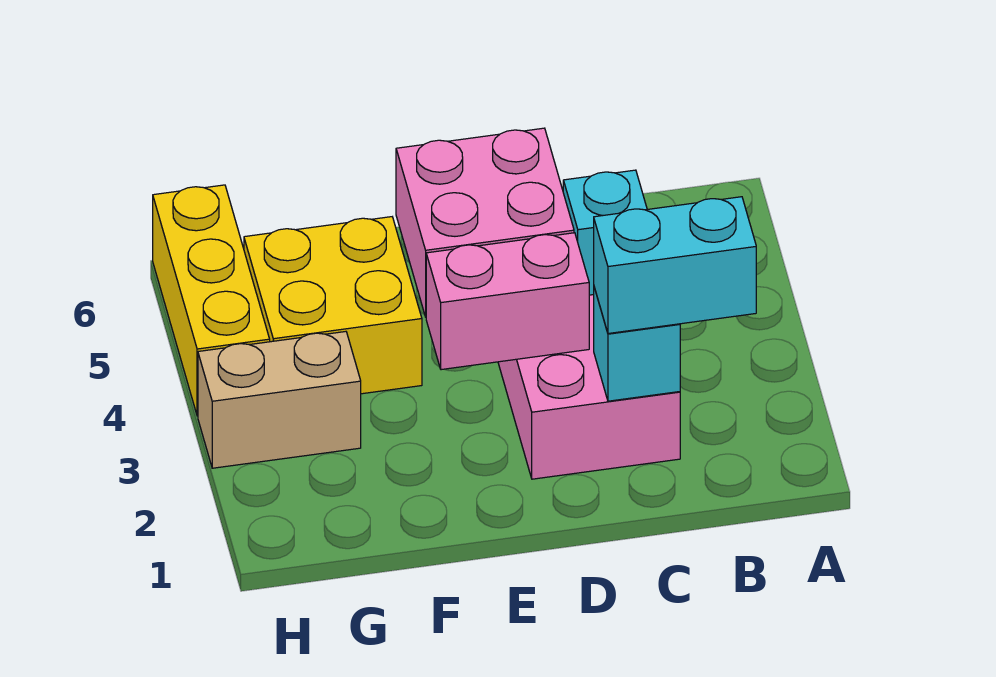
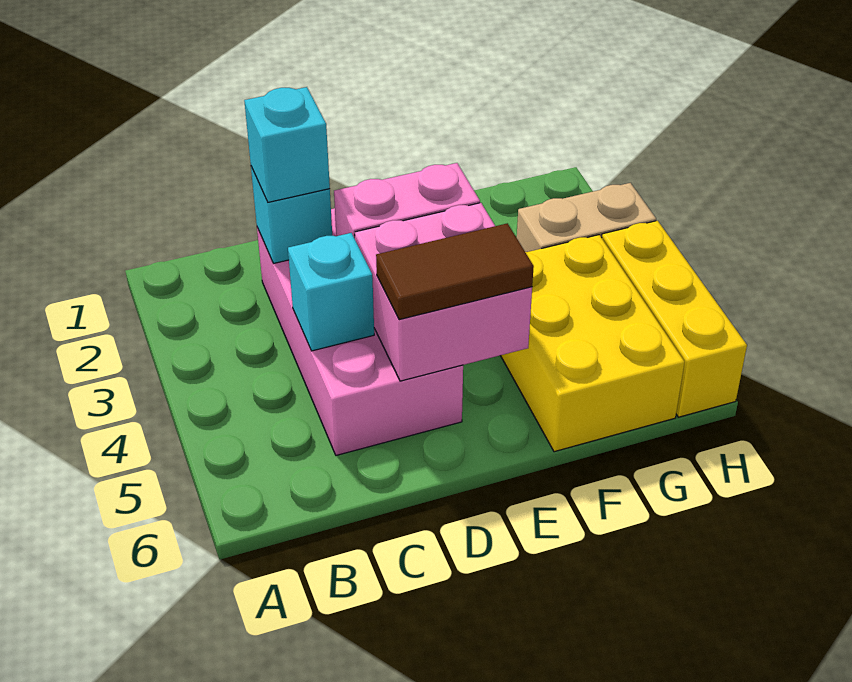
cyan brick B2:C2 level 3 -> cyan brick C2 level 3
none -> brown tile D5:E5 level 3
yellow brick F4:G5 level 1 -> yellow brick F4:G6 level 1

